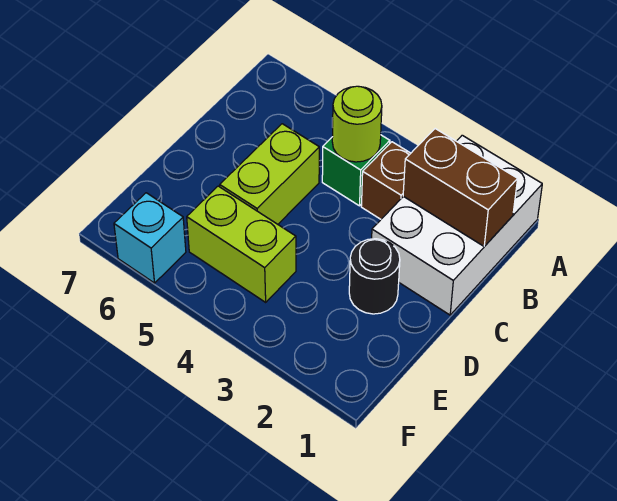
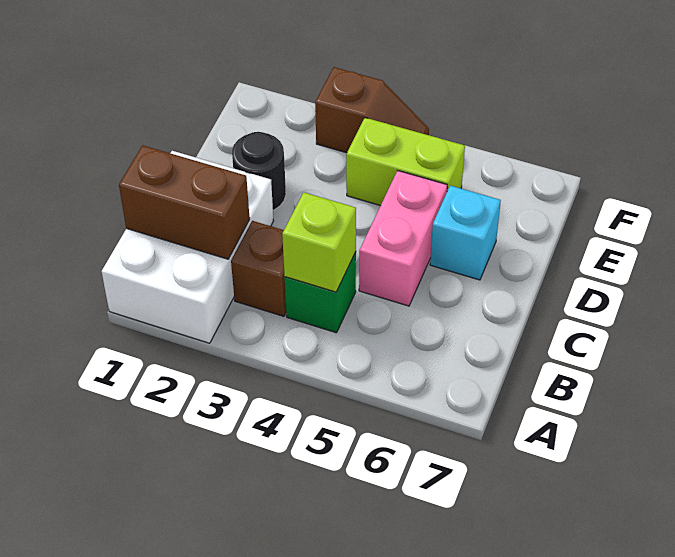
lime round brick B4 level 2 -> lime brick B4 level 2
lime brick C5:D5 level 1 -> pink brick C5:D5 level 1
none -> brown slope F3:F4 level 1 top 3
cyan brick F6 level 1 -> cyan brick D6 level 1

